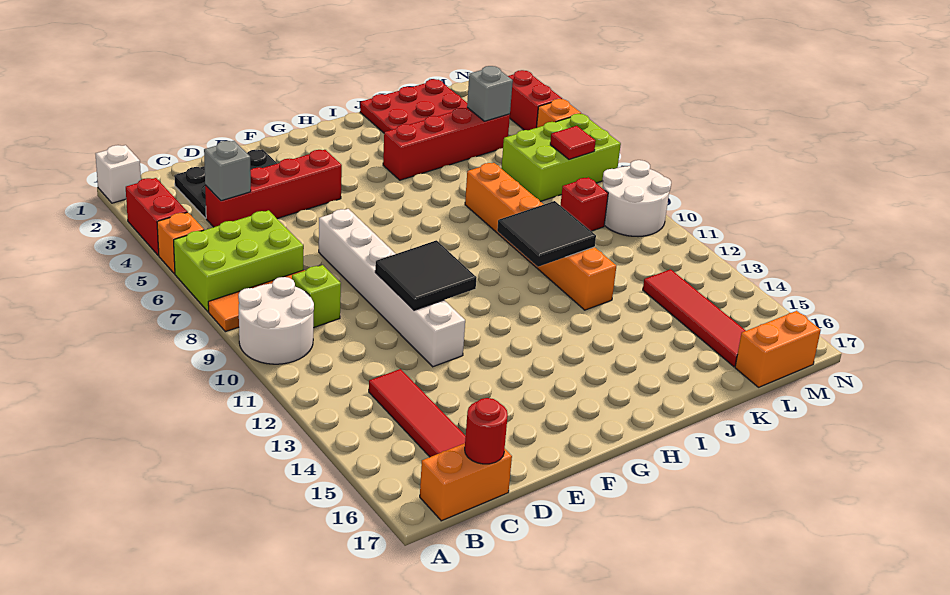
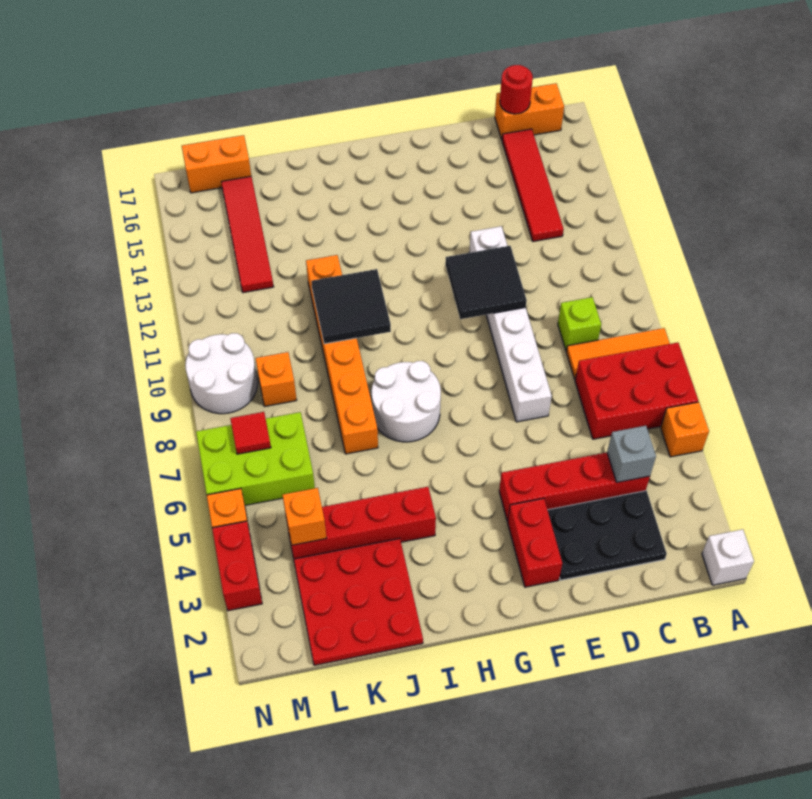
red brick A3:A4 level 1 -> red brick F2:F3 level 1
lime brick A6:C7 level 1 -> red brick A6:C7 level 1
white round brick A9:B10 level 1 -> white round brick H7:I8 level 1
grey brick L4 level 2 -> orange brick L4 level 2
red brick L9 level 1 -> orange brick L9 level 1

